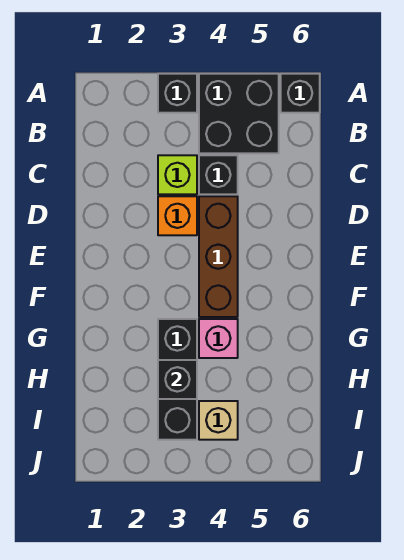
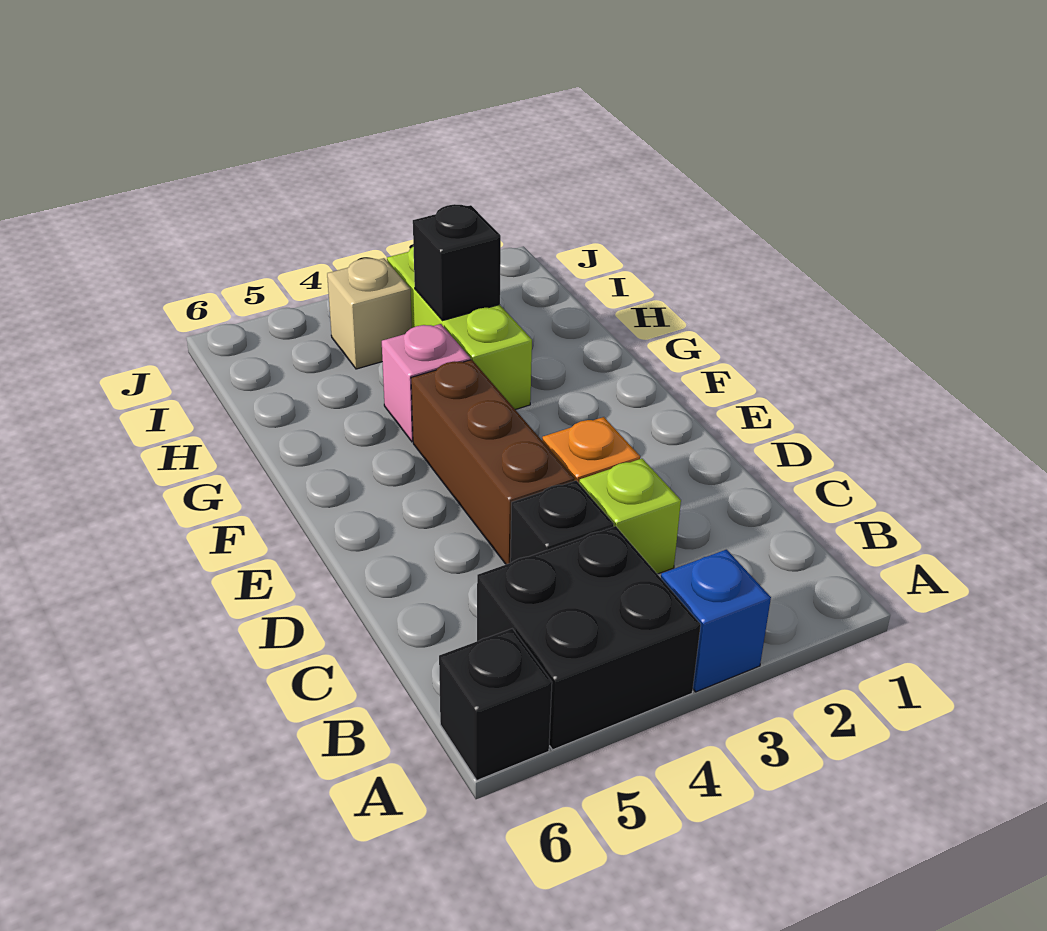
black brick A3 level 1 -> blue brick A3 level 1
black brick G3:I3 level 1 -> lime brick G3:I3 level 1

